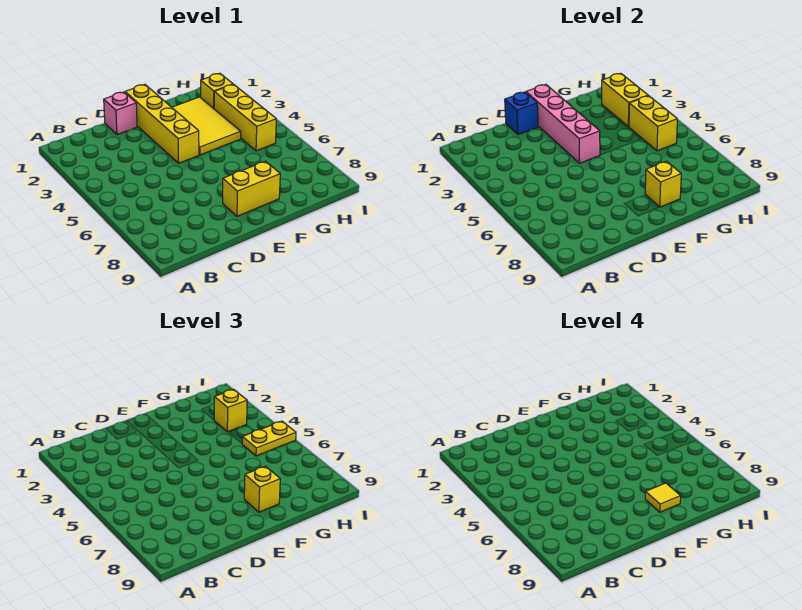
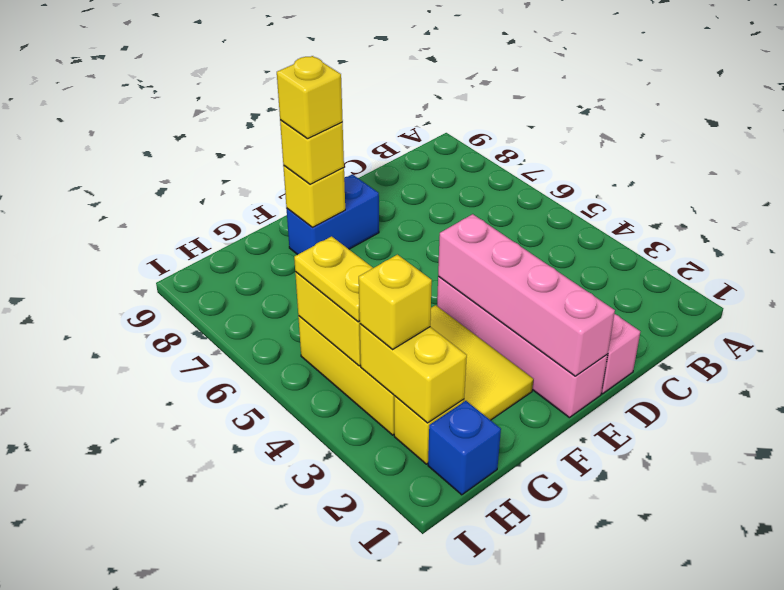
blue brick D1 level 2 -> blue brick H1 level 1
yellow brick E1:E4 level 1 -> pink brick E1:E4 level 1
yellow brick E8:F8 level 1 -> blue brick E8:F8 level 1
yellow tile F8 level 4 -> yellow brick F8 level 4
yellow plate H5:I5 level 3 -> yellow plate H4:H5 level 3

